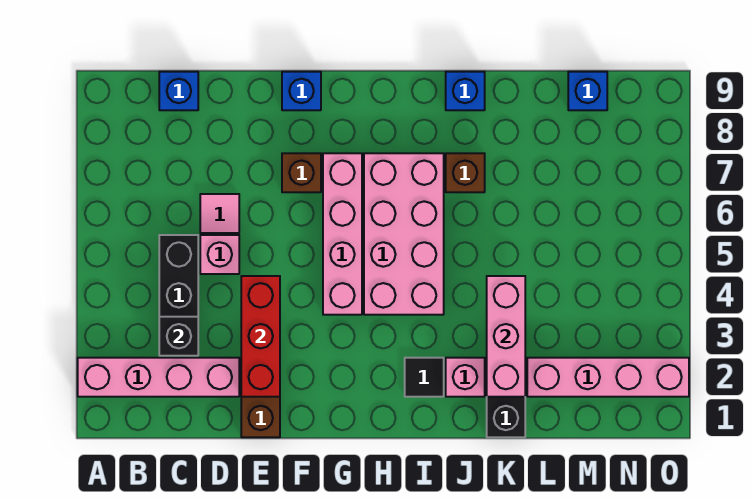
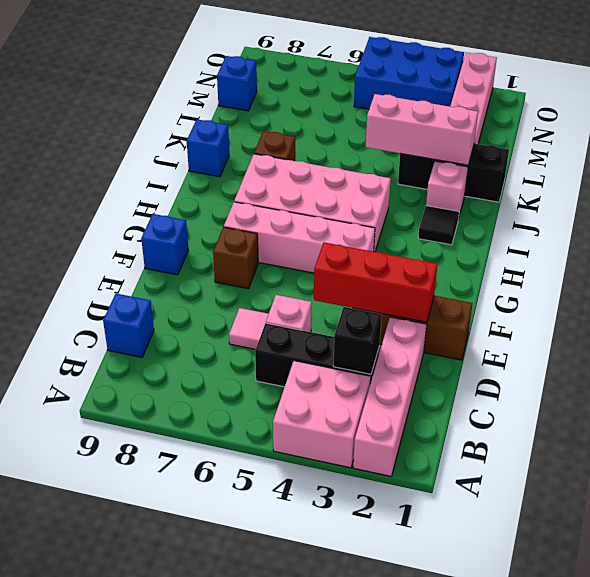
none -> pink brick A3:B4 level 1
none -> blue brick N3:O5 level 1

